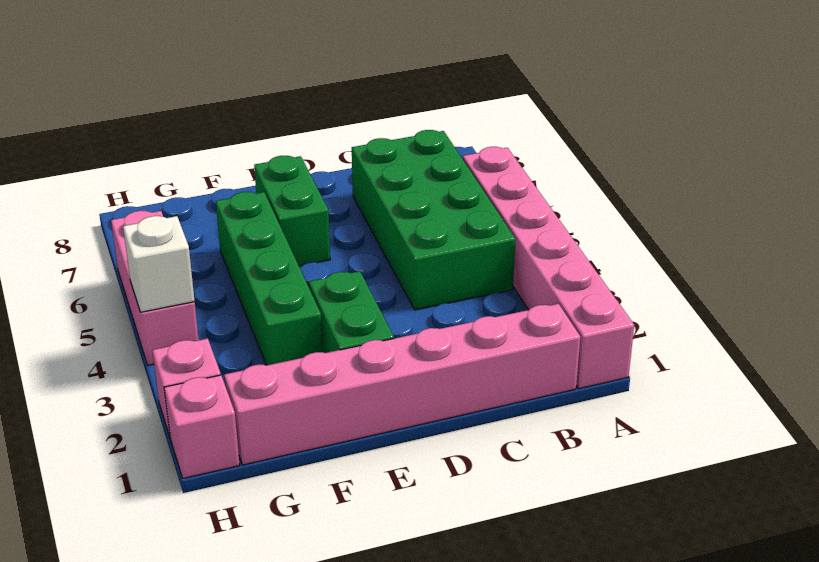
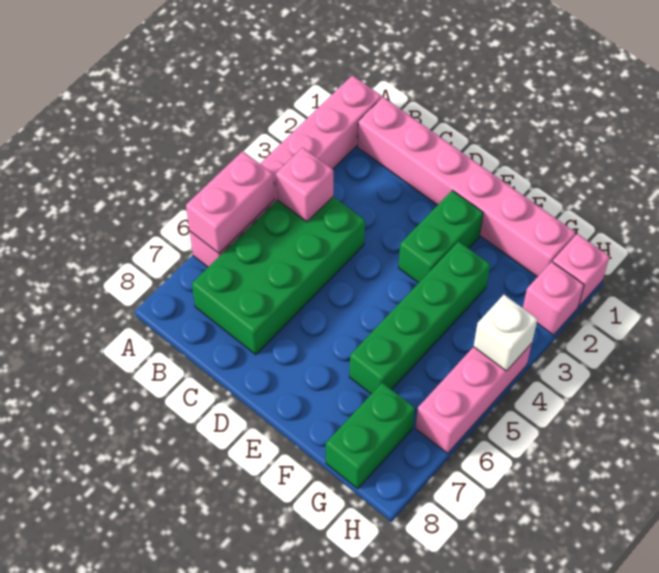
none -> pink brick A5:A6 level 2
none -> pink brick B4 level 2
green brick E6:E7 level 1 -> green brick G7:G8 level 1

